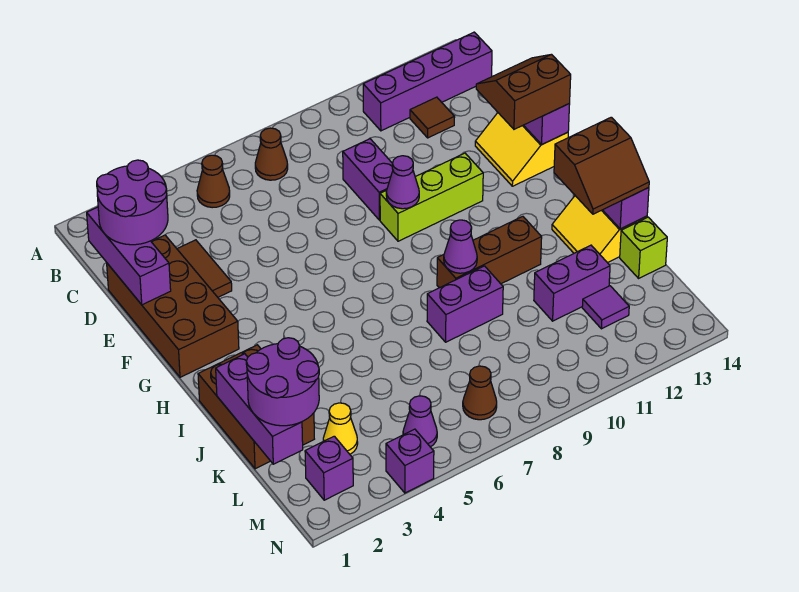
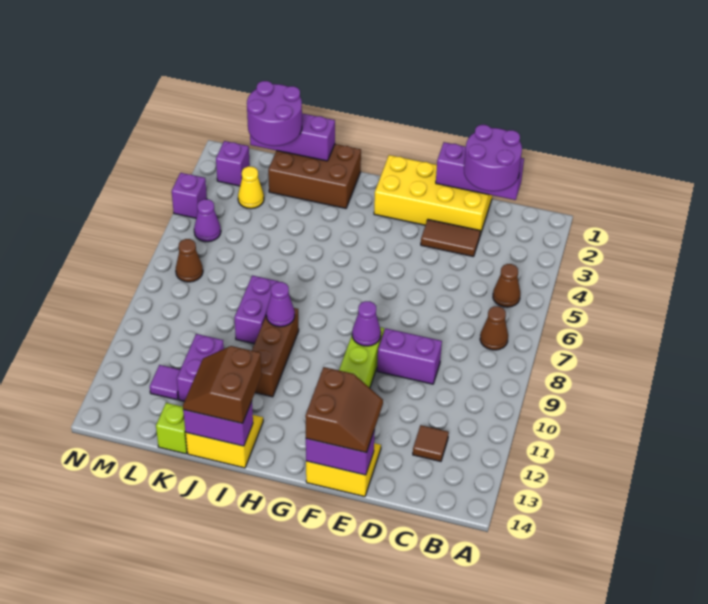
purple brick B11:B14 level 1 -> none
brown brick D1:G2 level 1 -> yellow brick D1:G2 level 1

